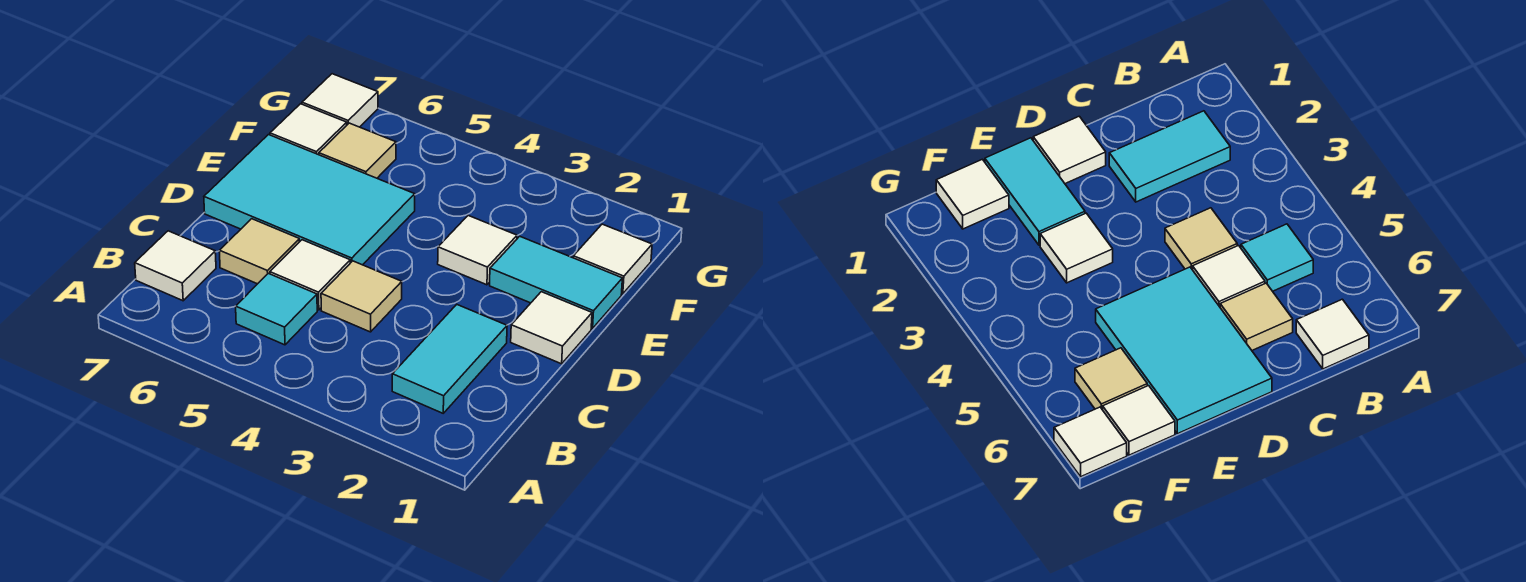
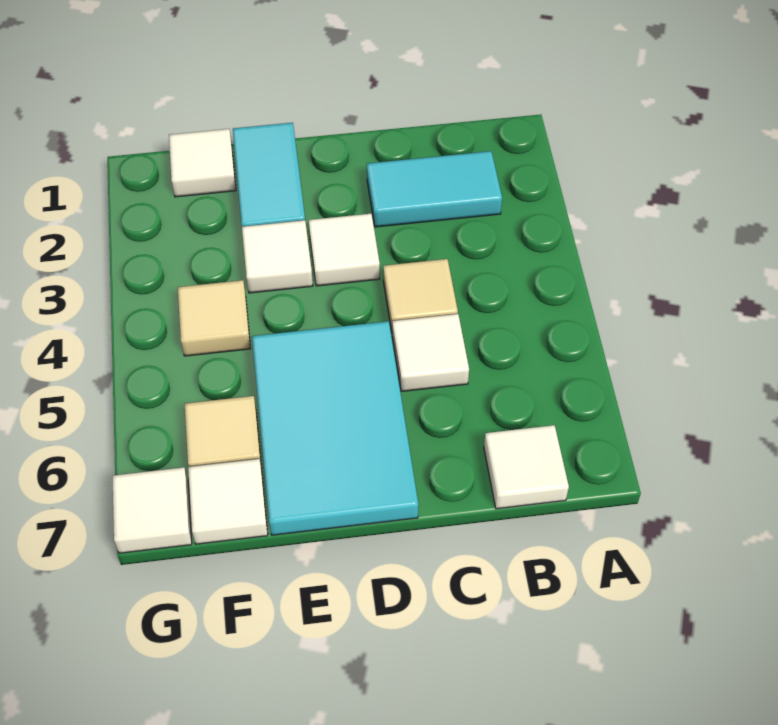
cyan tile B5 level 1 -> none
tan tile C6 level 1 -> tan tile F4 level 1
white tile D1 level 1 -> white tile D3 level 1

